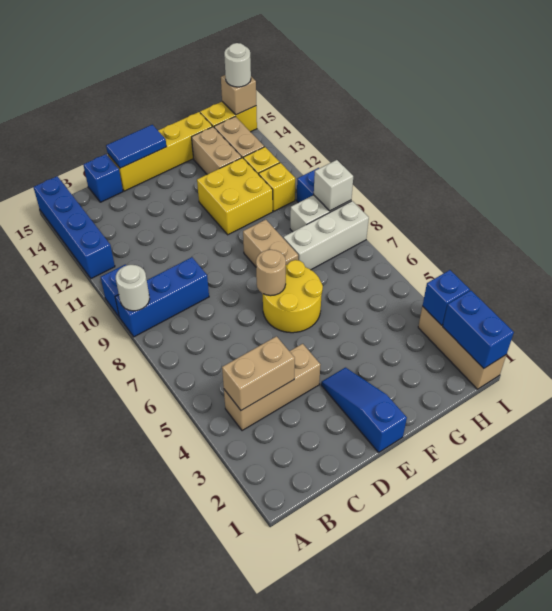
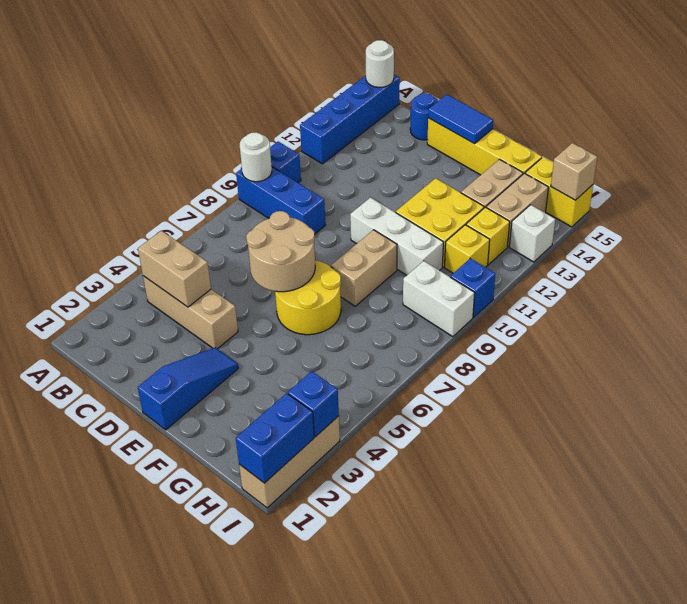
blue brick C15 level 1 -> blue round brick C15 level 1
tan round brick E7 level 2 -> tan round brick D6:E7 level 2
white brick G8:I8 level 1 -> white brick E10:G10 level 1
white brick I9 level 2 -> white brick I13 level 1
white round brick I15 level 3 -> white round brick A15 level 2

